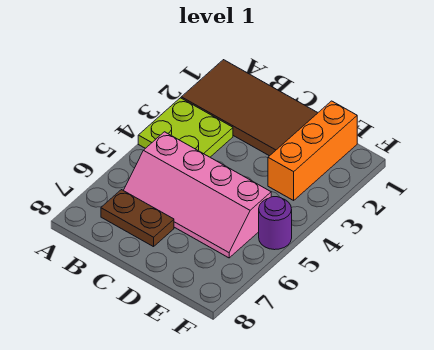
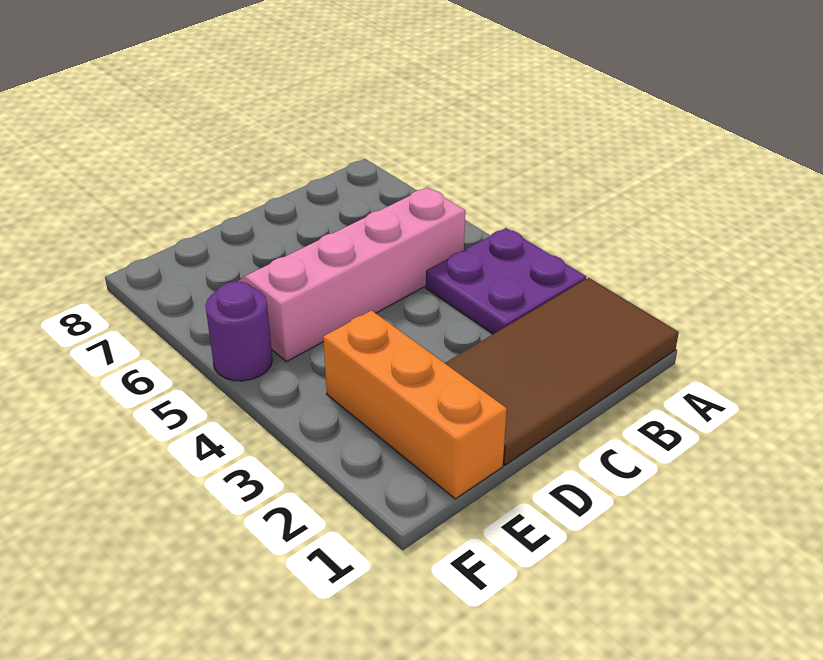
lime plate A3:B4 level 1 -> purple plate A3:B4 level 1
brown plate B7:C7 level 1 -> none

